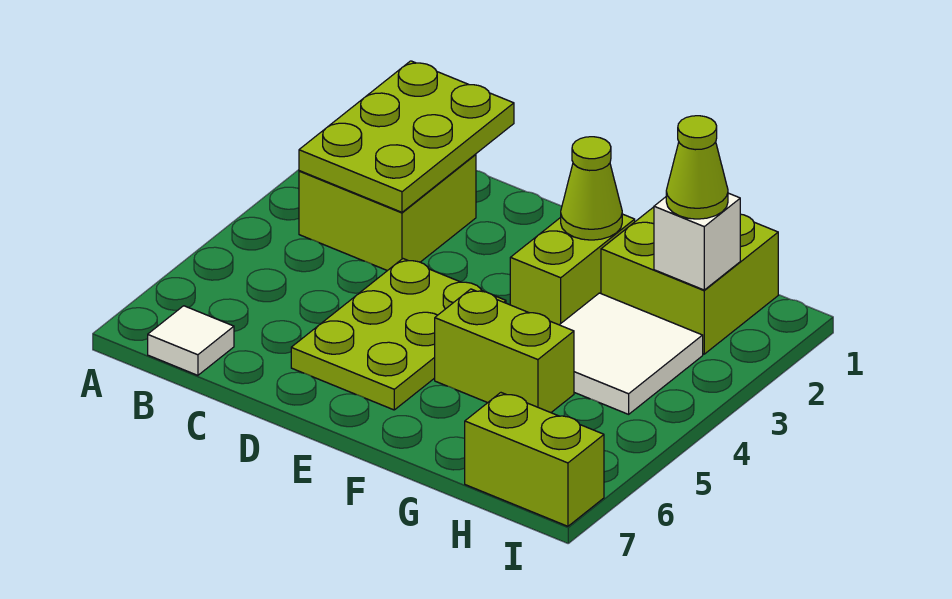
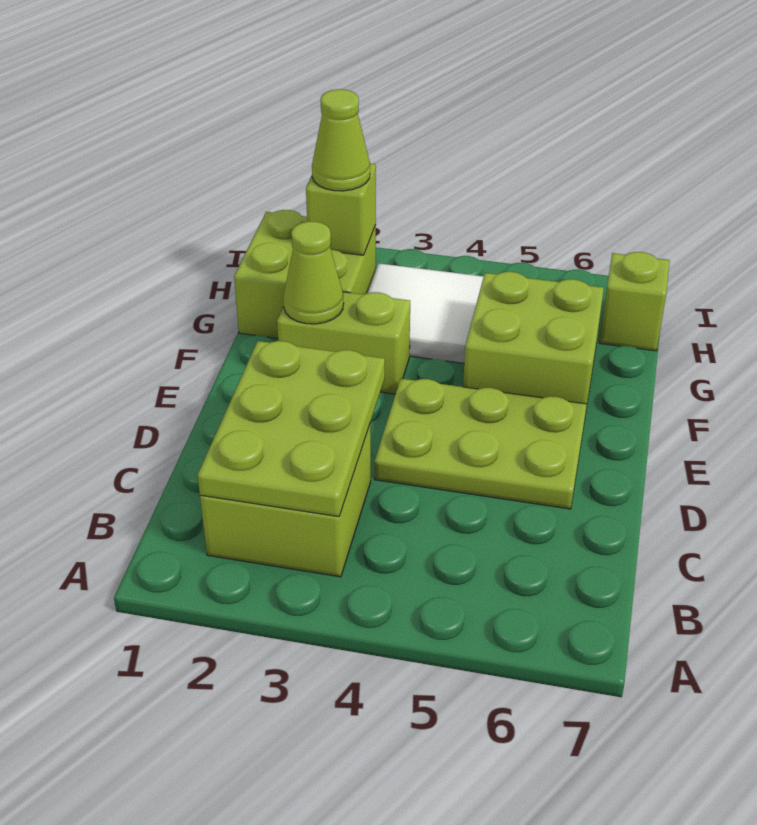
lime plate B1:C3 level 2 -> lime plate B2:D3 level 2
white tile B7 level 1 -> none
lime brick F5:G5 level 1 -> lime brick F5:G6 level 1
white brick H2 level 2 -> lime brick H2 level 2
lime brick H7:I7 level 1 -> lime brick H7 level 1

